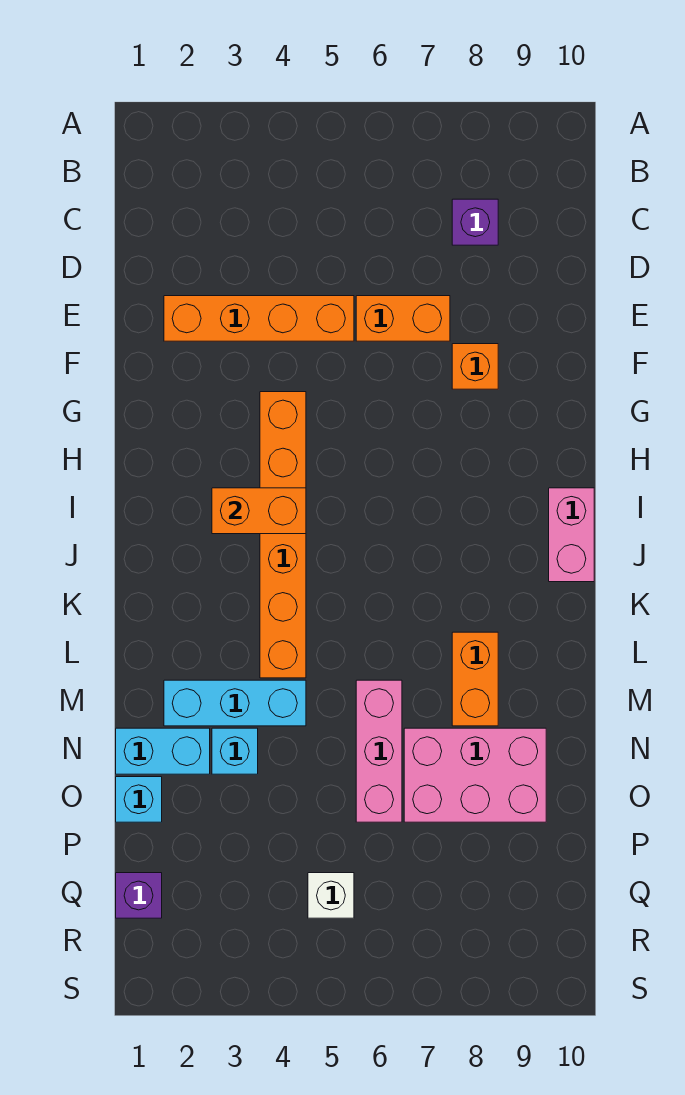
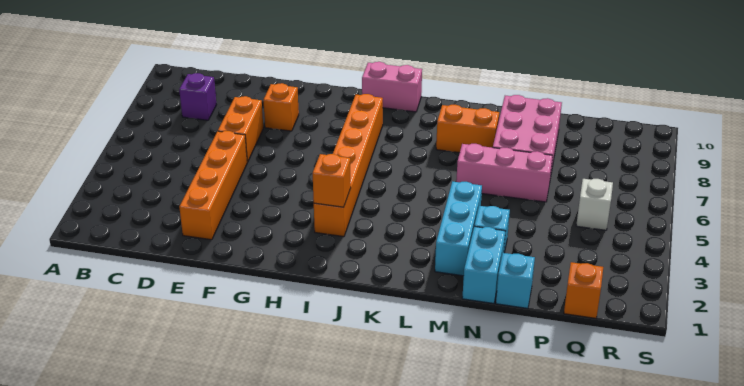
orange brick G4:L4 level 1 -> orange brick I3:I8 level 1
orange brick I3:I4 level 2 -> orange brick I3 level 2
purple brick Q1 level 1 -> orange brick Q1 level 1

